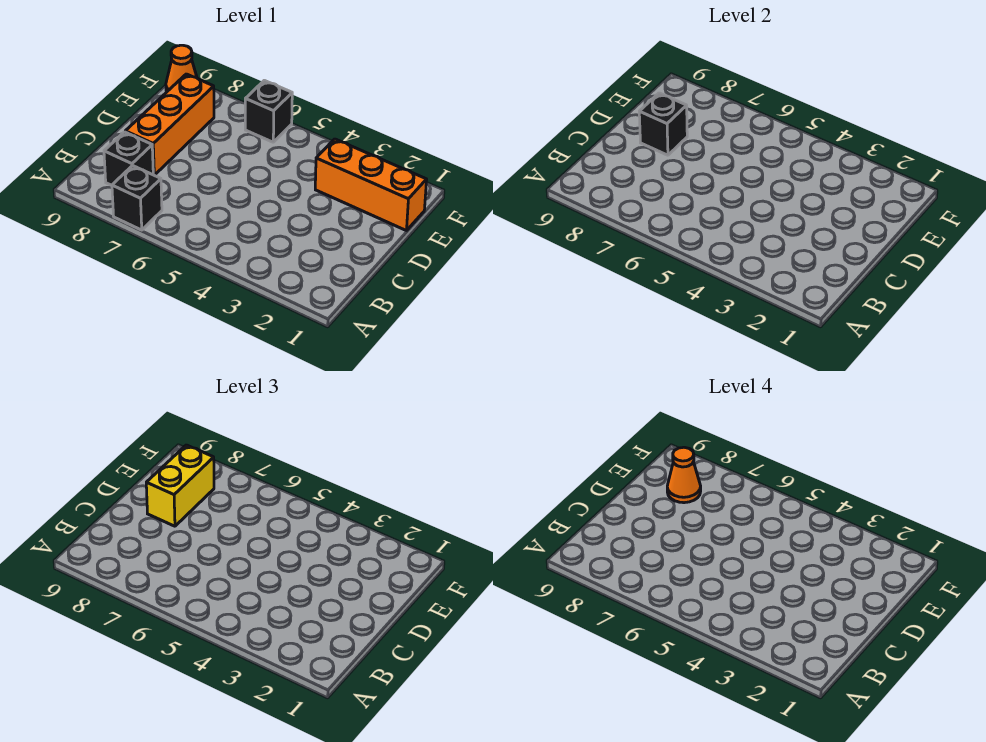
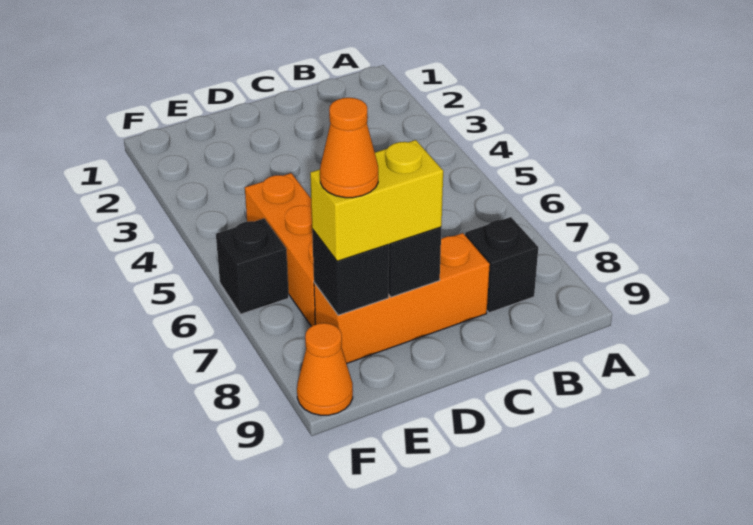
black brick A7 level 1 -> black brick E8 level 2
orange brick E1:E3 level 1 -> orange brick E5:E7 level 1

